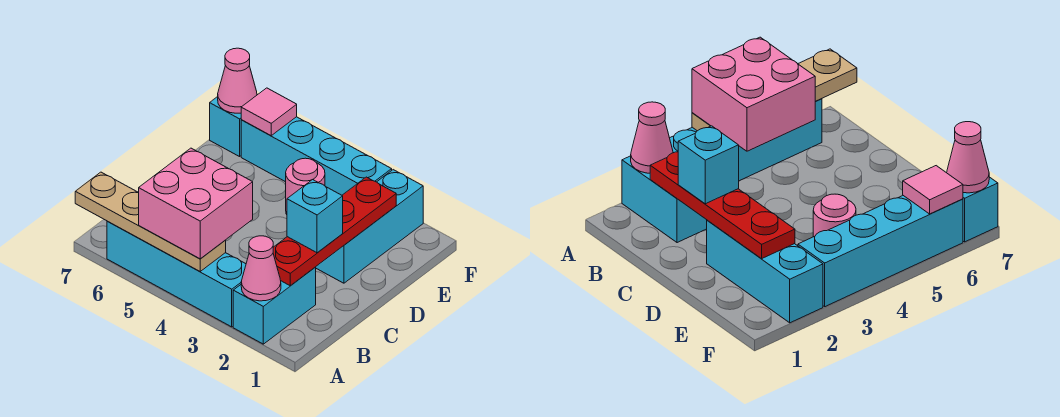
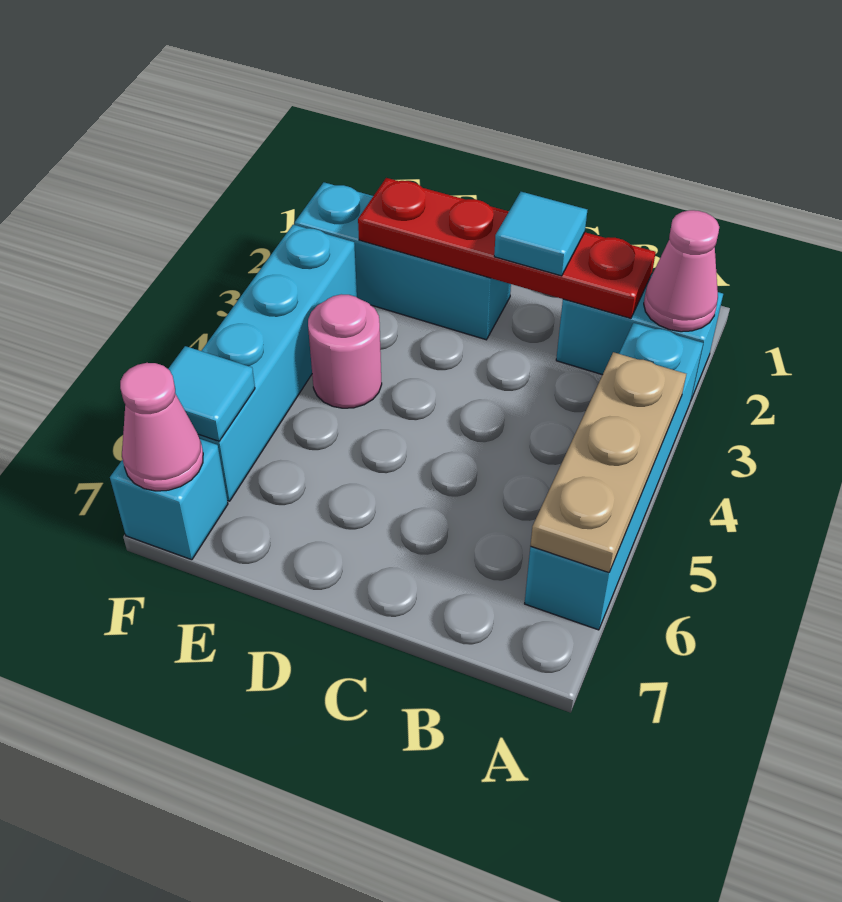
tan plate A4:A7 level 2 -> tan plate A4:A6 level 2
pink brick A4:B5 level 3 -> none
cyan brick C2 level 3 -> cyan tile C2 level 3
pink tile F6 level 2 -> cyan tile F6 level 2

